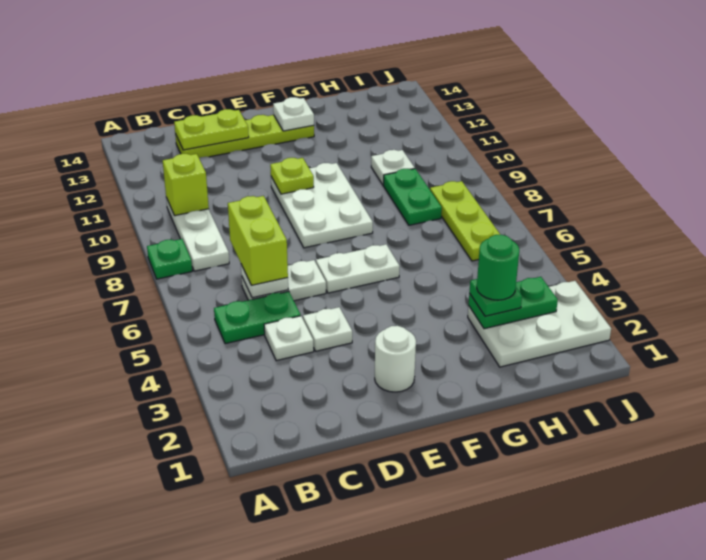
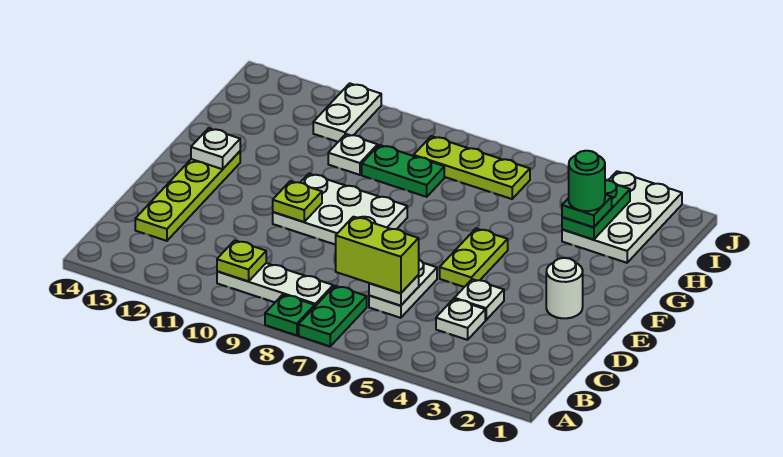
green plate B5:C5 level 1 -> green plate A7:B7 level 1
lime brick B10 level 2 -> lime plate B10 level 2
lime plate C13:D13 level 2 -> lime plate E5:F5 level 1
white plate E6:F6 level 1 -> white plate I11:J11 level 1

